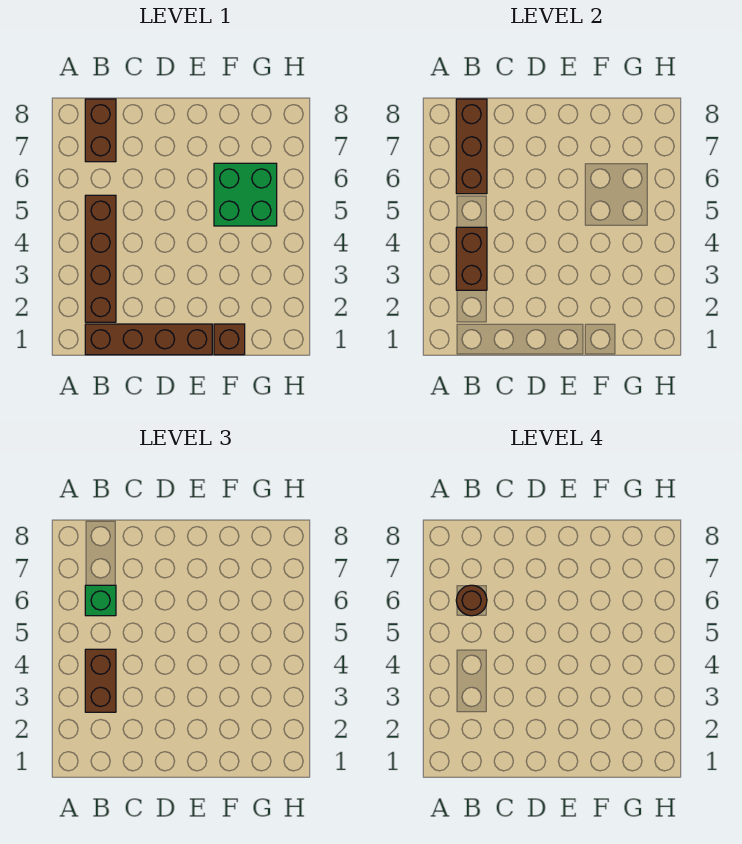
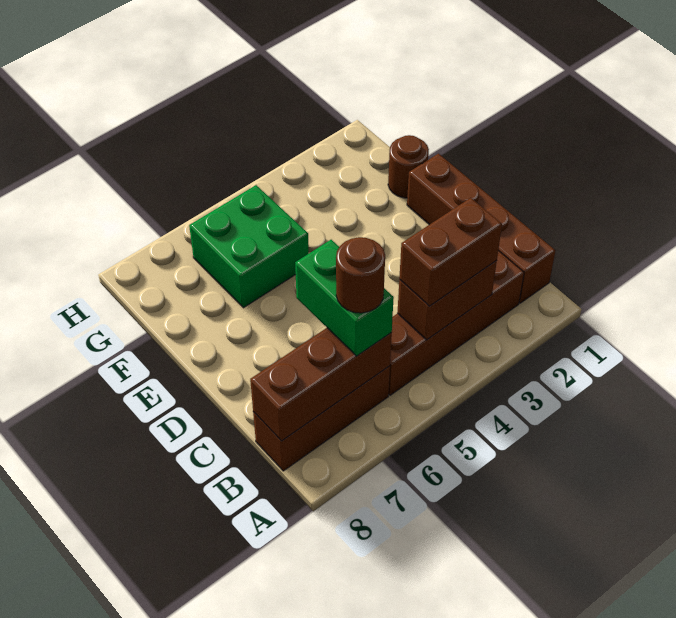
green brick B6 level 3 -> green brick B6:C6 level 3
brown brick B7:B8 level 1 -> brown brick B6:B8 level 1
brown brick F1 level 1 -> brown round brick F1 level 1

